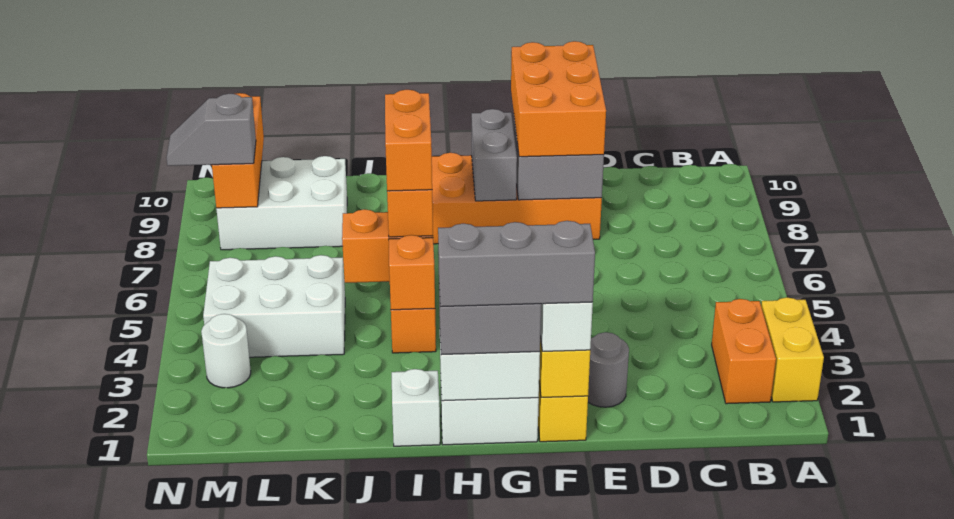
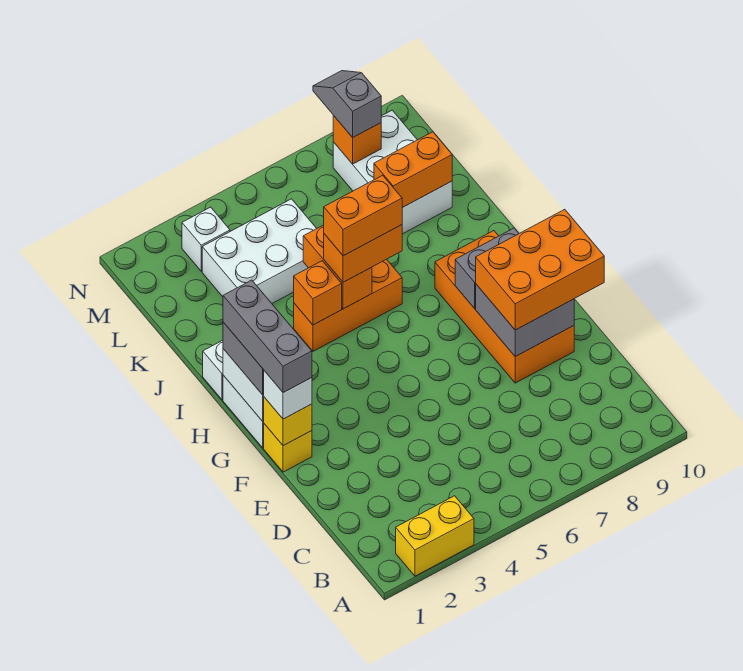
orange brick B2:B3 level 1 -> orange brick K8:K9 level 2
grey round brick E2 level 1 -> none
white brick K4:M5 level 1 -> white brick K3:L5 level 1
white round brick M3 level 1 -> white brick M3 level 1
orange brick M8:M10 level 2 -> orange brick M8 level 2

